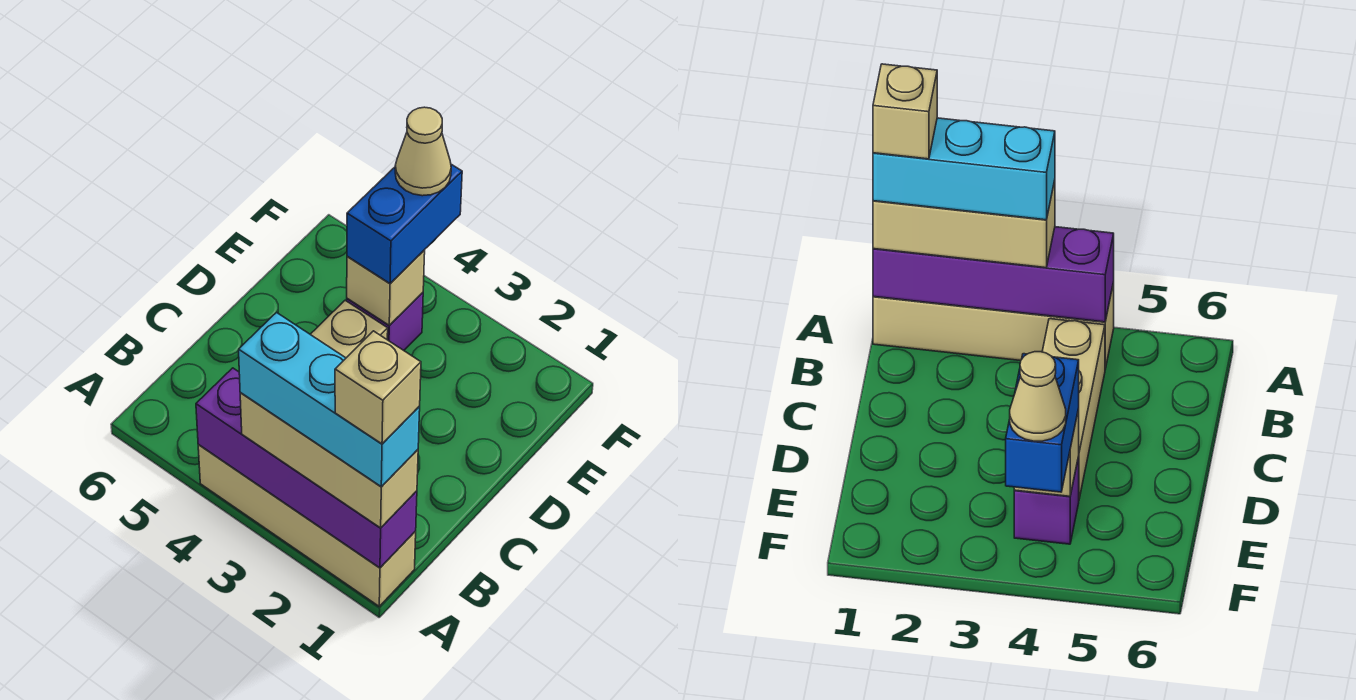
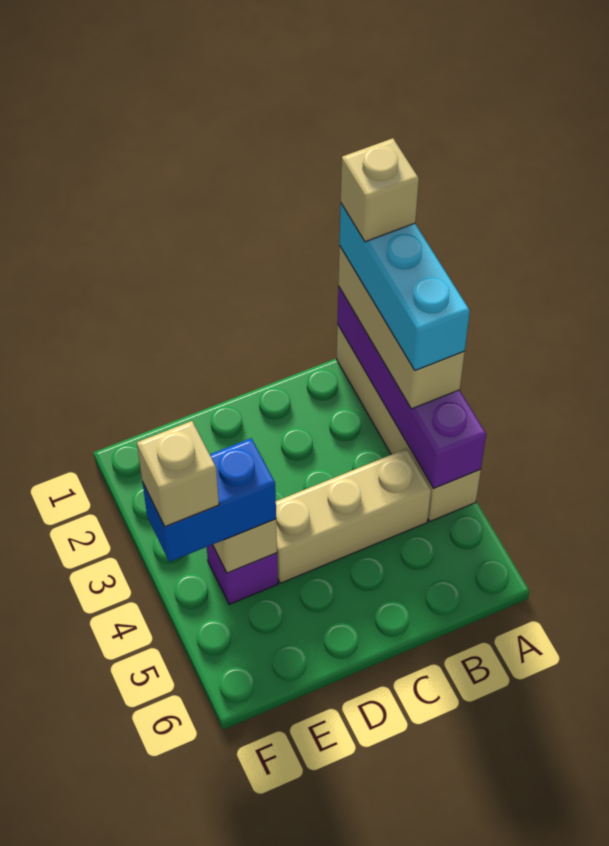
tan cone F4 level 4 -> tan brick F4 level 4

